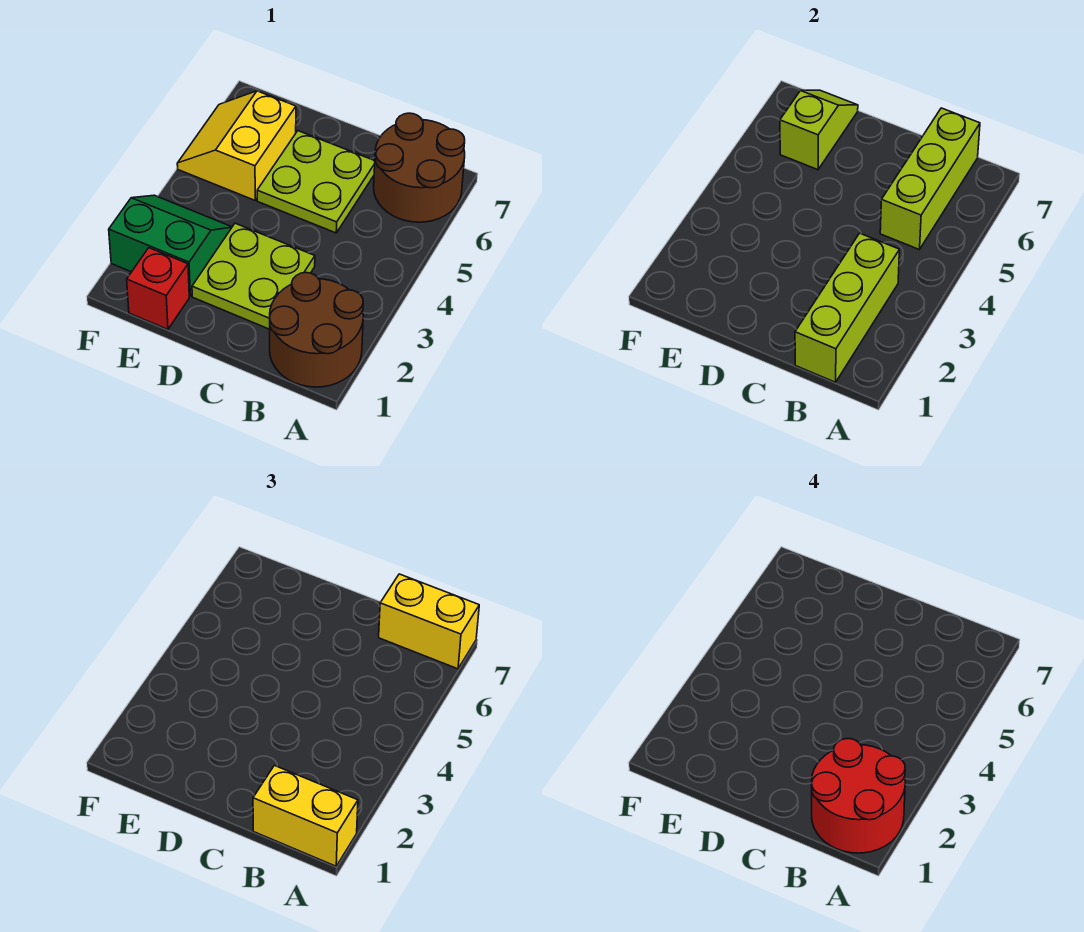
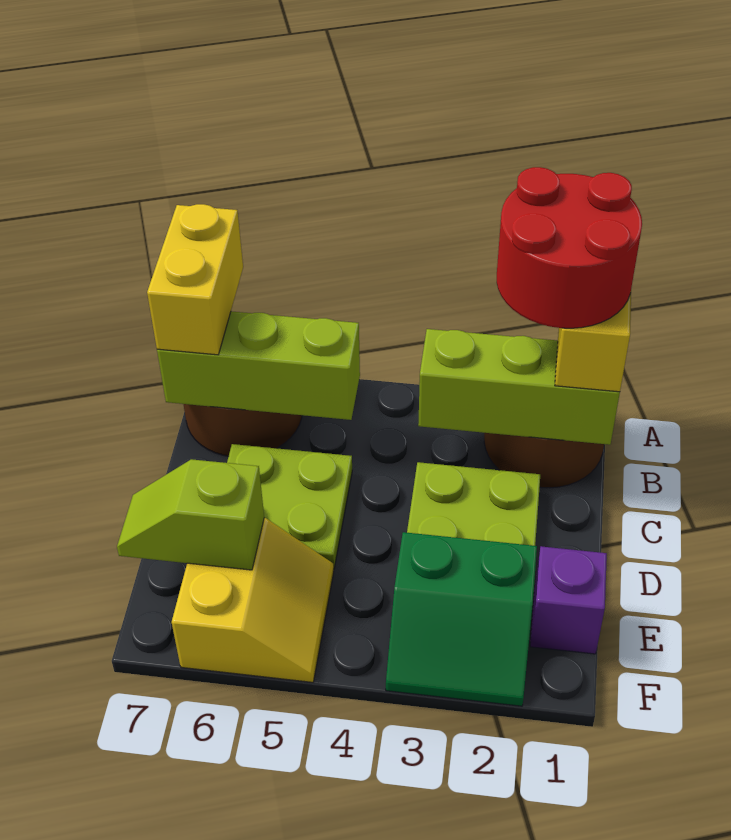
red brick E1 level 1 -> purple brick E1 level 1
green slope E2:F3 level 1 top 2 -> green slope E2:F3 level 1 top E
yellow slope E5:F6 level 1 top E -> yellow slope E5:F6 level 1 top 6

